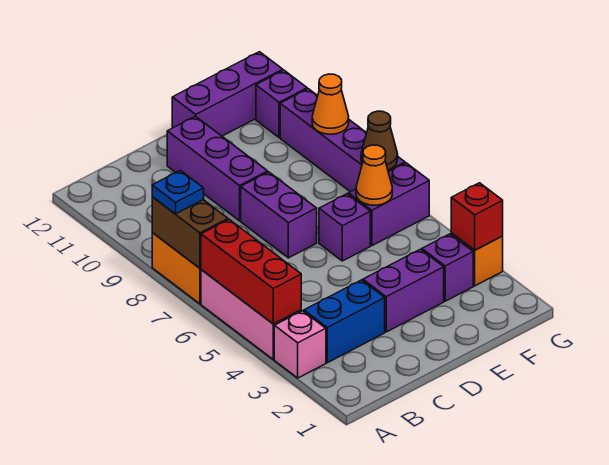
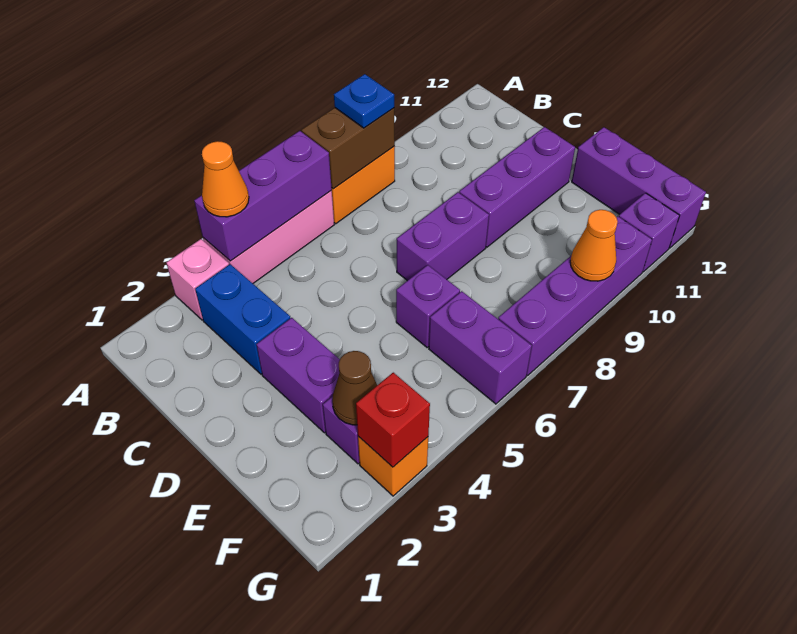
red brick A4:A6 level 2 -> purple brick A4:A6 level 2
orange cone F6 level 2 -> orange cone A4 level 3
brown cone G7 level 2 -> brown cone F3 level 2

